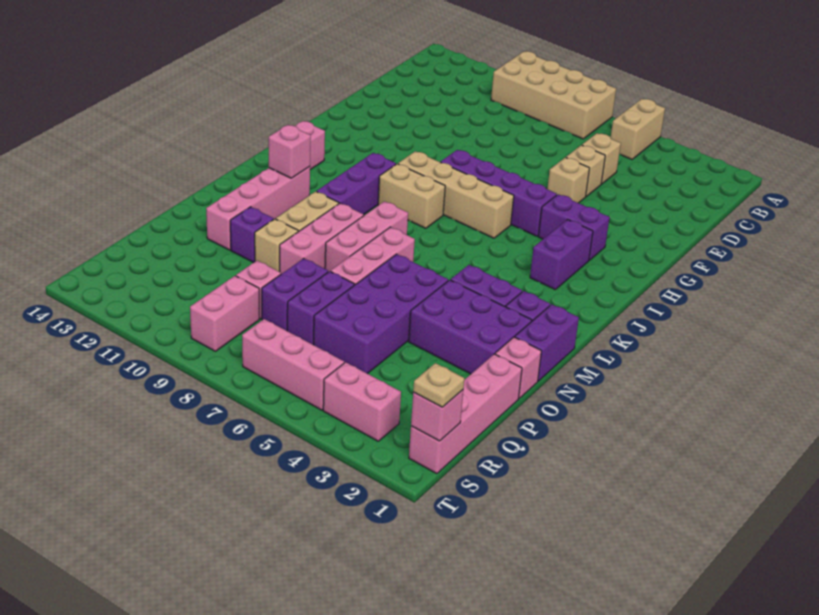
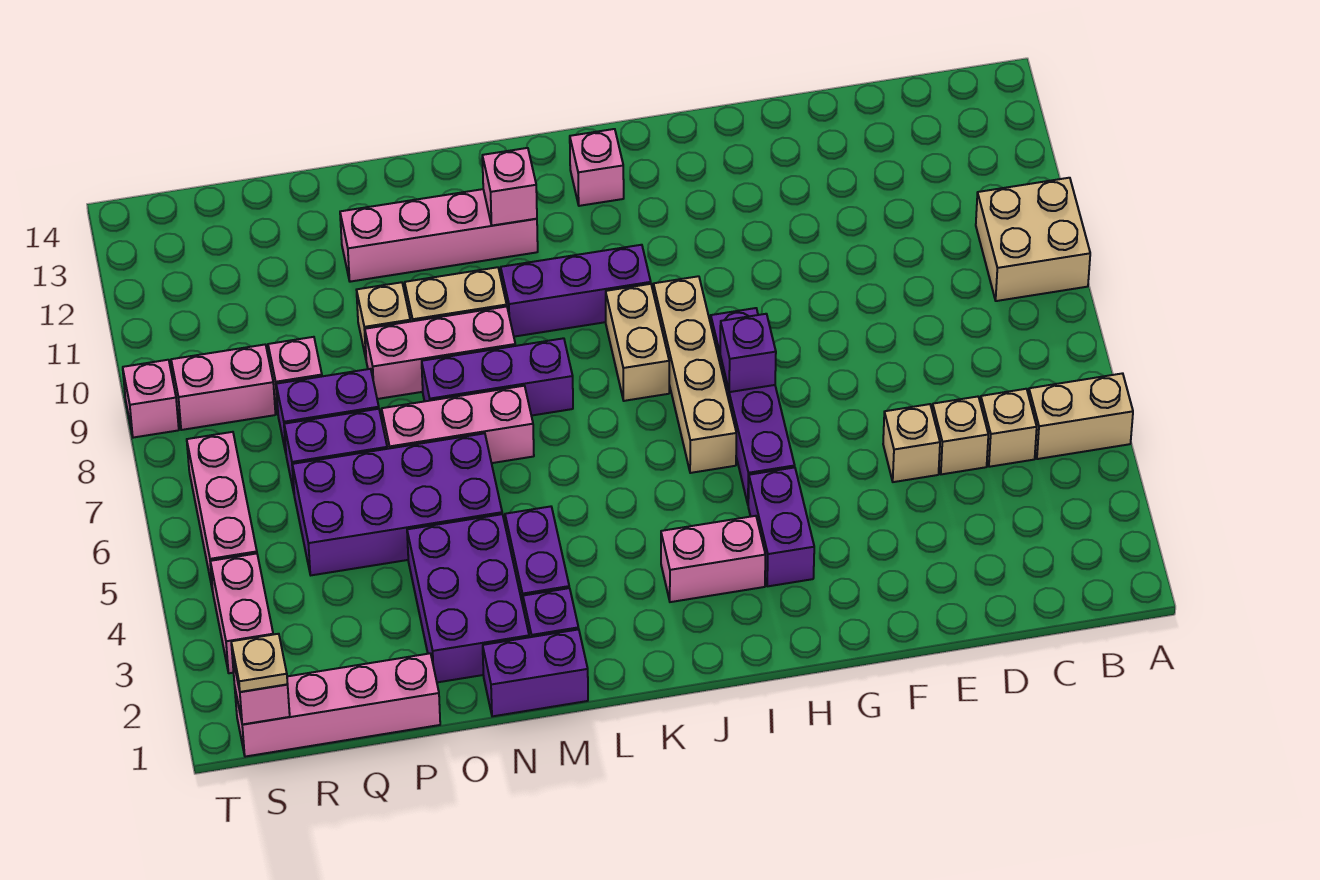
tan brick A7:B10 level 1 -> tan brick A9:B10 level 1
tan brick F5 level 1 -> tan brick C5 level 1
purple brick I3:J3 level 1 -> pink brick I3:J3 level 1
pink brick L8:N8 level 1 -> purple brick L8:N8 level 1
pink brick O1 level 1 -> pink brick T9 level 1
purple brick O11 level 1 -> purple brick H7 level 2

